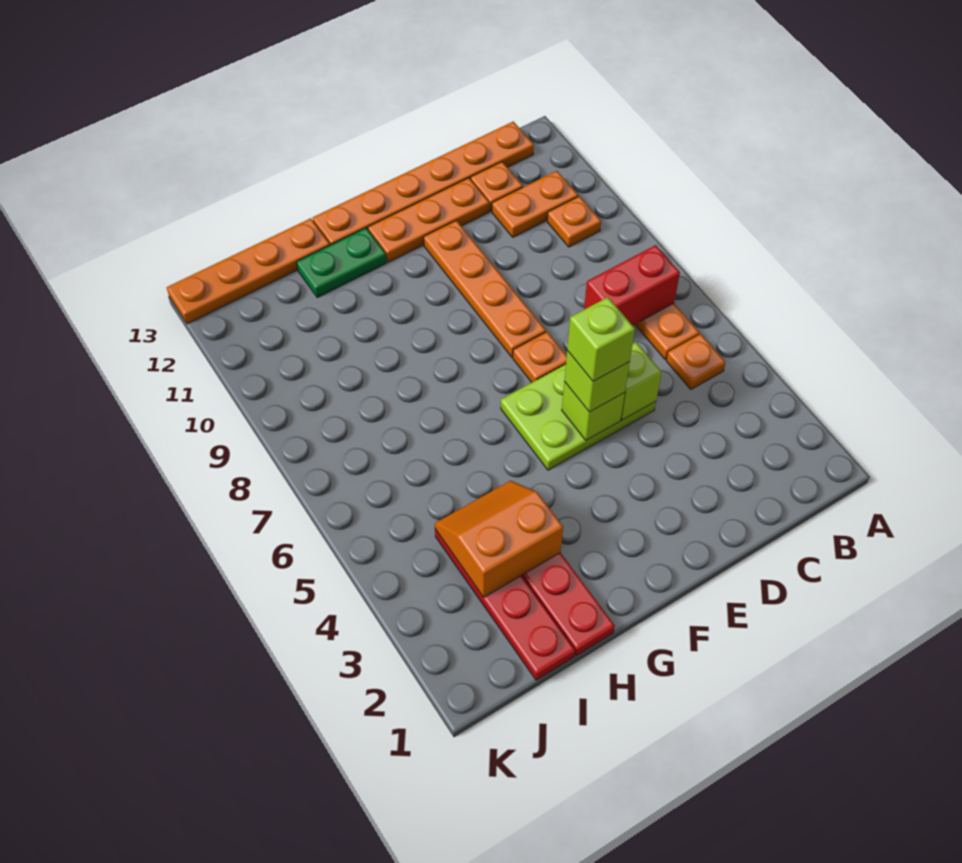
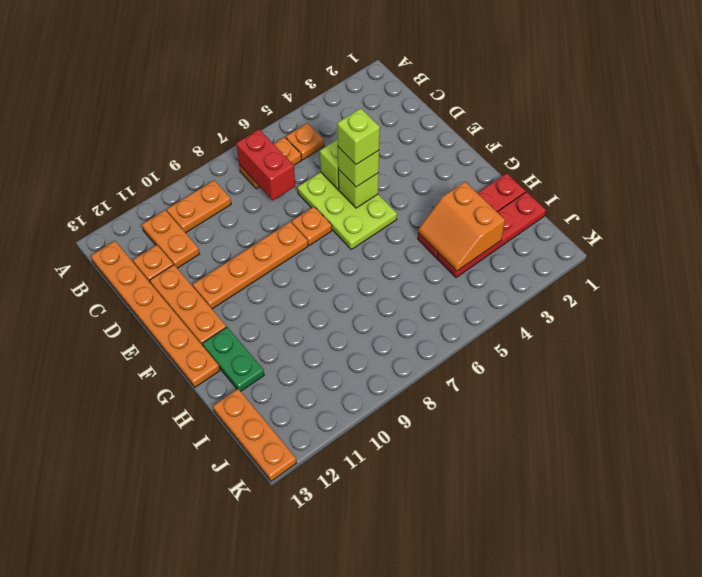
orange plate B10 level 1 -> orange plate B9:B10 level 1
orange plate H13:K13 level 1 -> orange plate I13:K13 level 1

